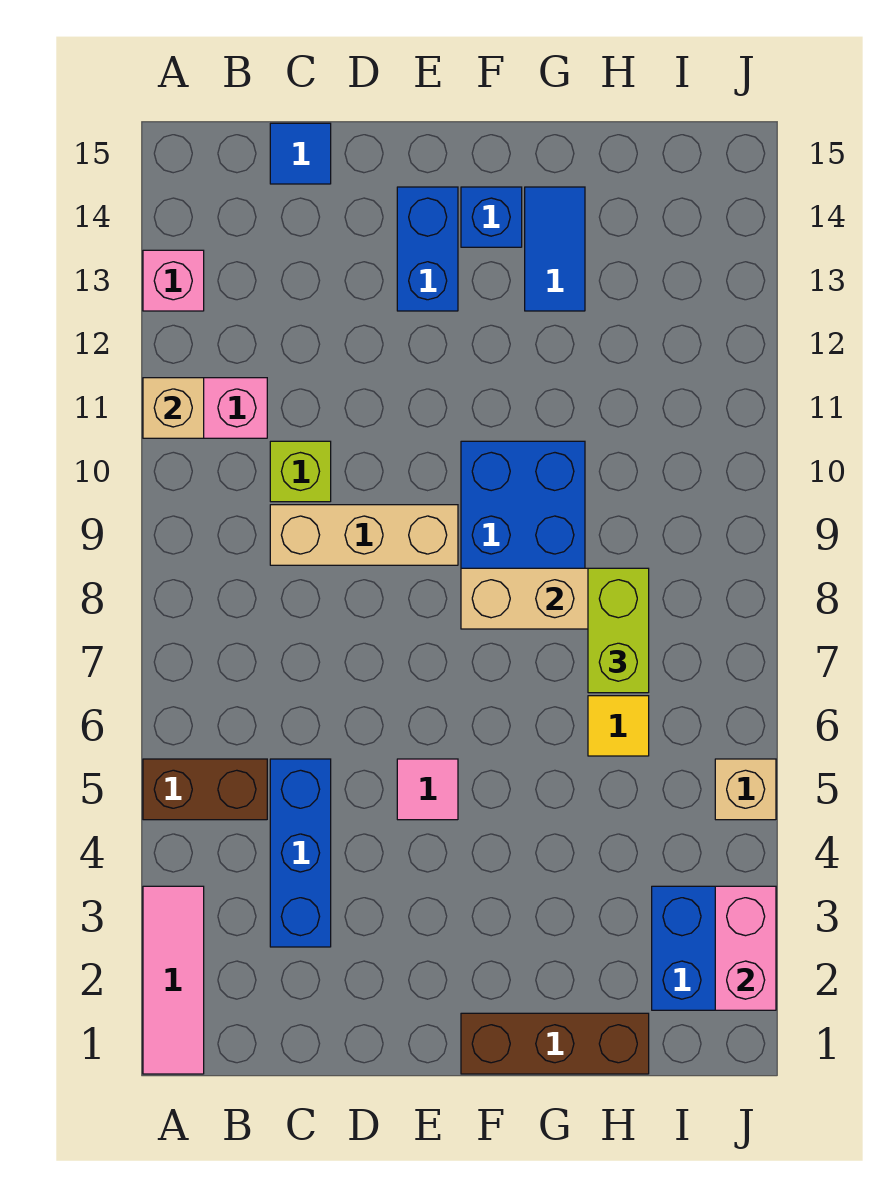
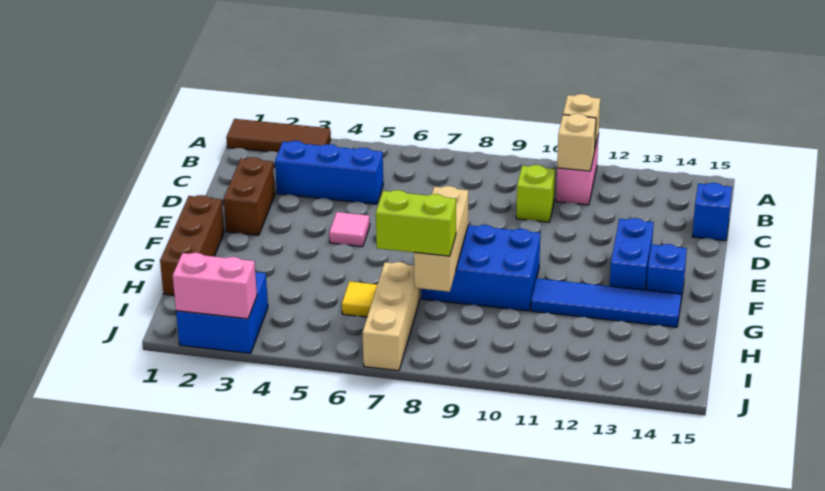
pink tile A1:A3 level 1 -> brown tile A1:A3 level 1
brown brick A5:B5 level 1 -> brown brick D2:E2 level 1
pink brick A13 level 1 -> none
tan brick C9:E9 level 1 -> tan brick H7:J7 level 1
blue tile C15 level 1 -> blue brick C15 level 1
blue brick E13:E14 level 1 -> blue brick E13:F13 level 1
blue tile G13:G14 level 1 -> blue tile G11:G14 level 1
tan brick J5 level 1 -> tan brick B11 level 2

